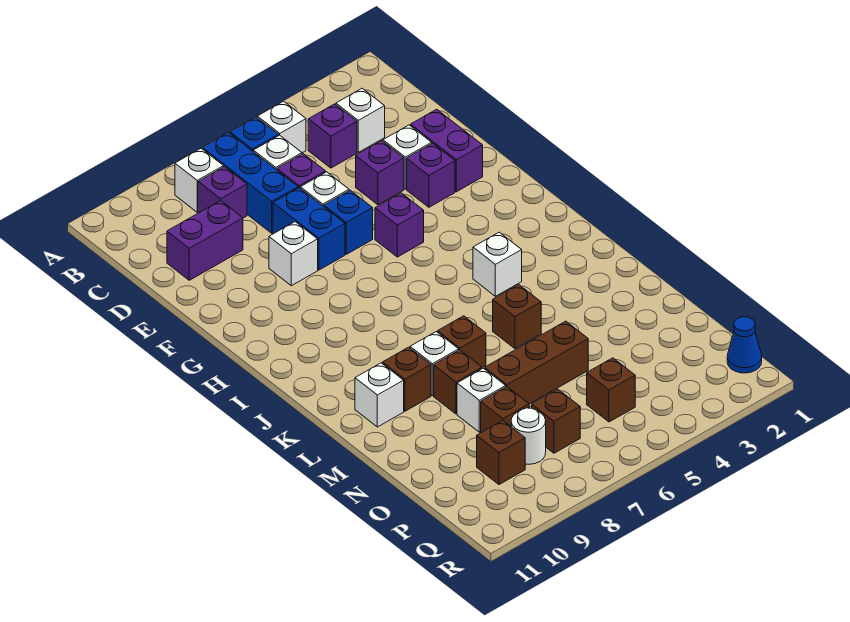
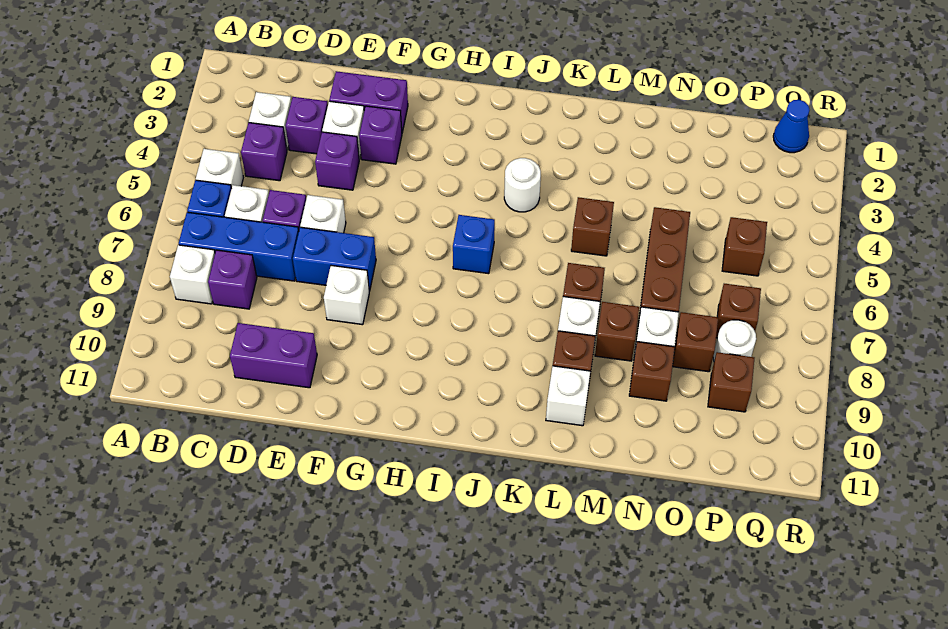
purple brick D9:D10 level 1 -> purple brick D10:E10 level 1
blue brick F6 level 1 -> blue brick I6 level 1
purple brick G5 level 1 -> purple brick D3 level 1
white brick J4 level 1 -> white round brick J4 level 1
none -> brown brick N9 level 1

